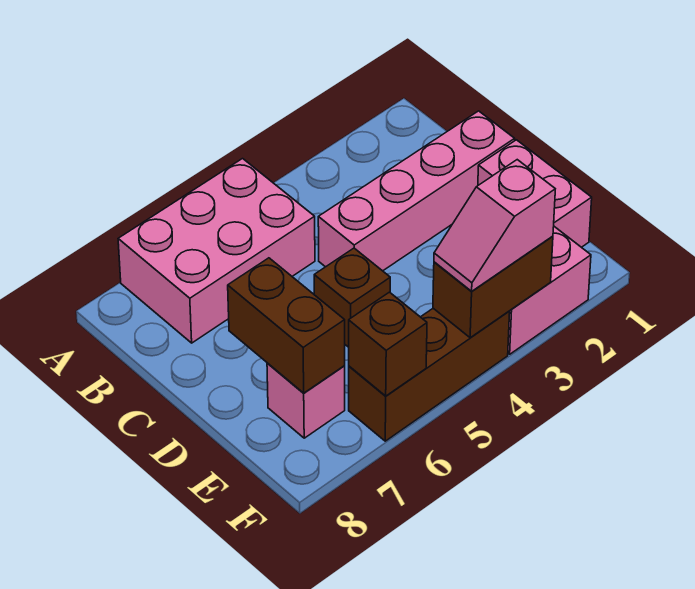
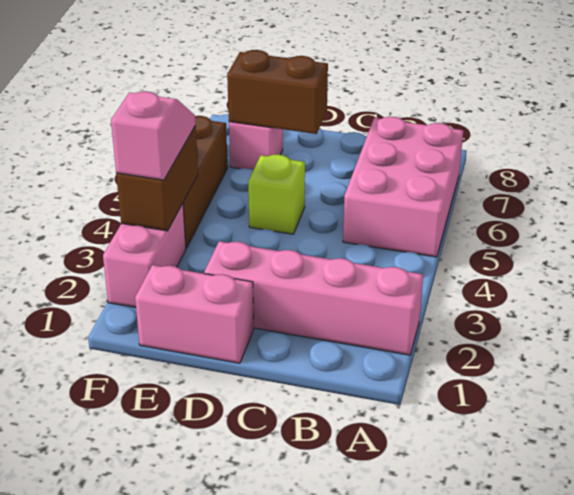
pink brick C1:C4 level 1 -> pink brick A2:D2 level 1
brown brick D5 level 1 -> lime brick D5 level 1
brown brick F6 level 2 -> none

